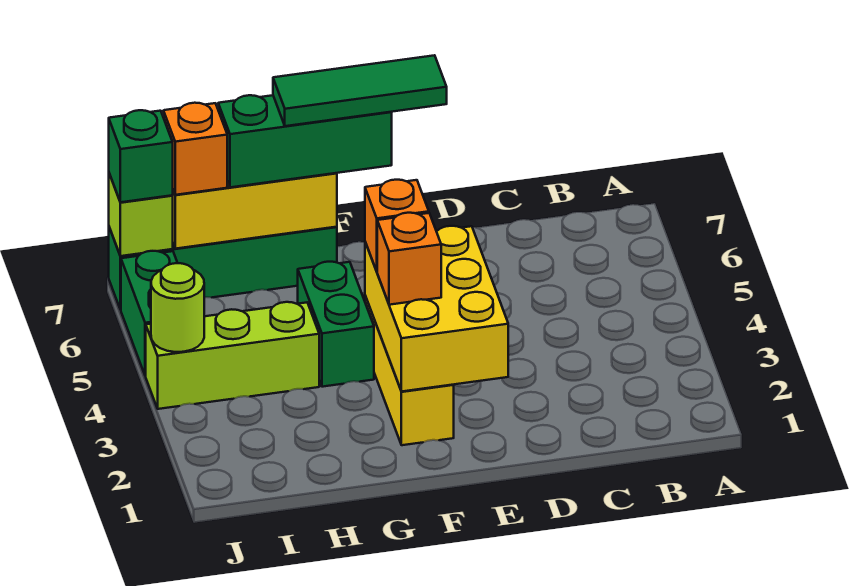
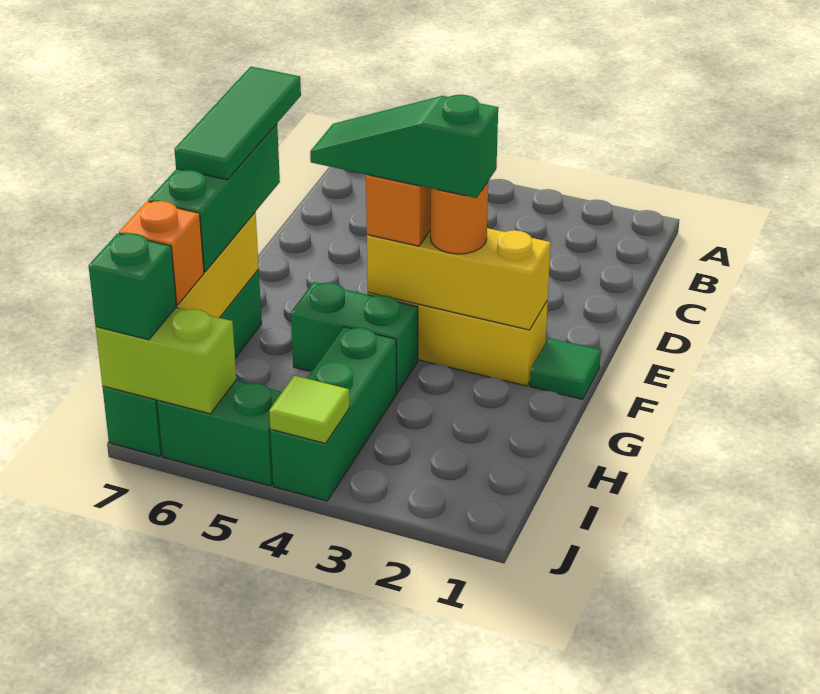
yellow brick E2:F4 level 2 -> yellow brick F2:F4 level 2
none -> green tile F1 level 1
orange brick F3 level 3 -> orange round brick F3 level 3
none -> green slope F3:F5 level 4 top 3
lime brick H4:J4 level 1 -> green brick H4:J4 level 1
lime round brick J4 level 2 -> lime tile J4 level 2
lime brick J7 level 2 -> lime brick J6:J7 level 2

